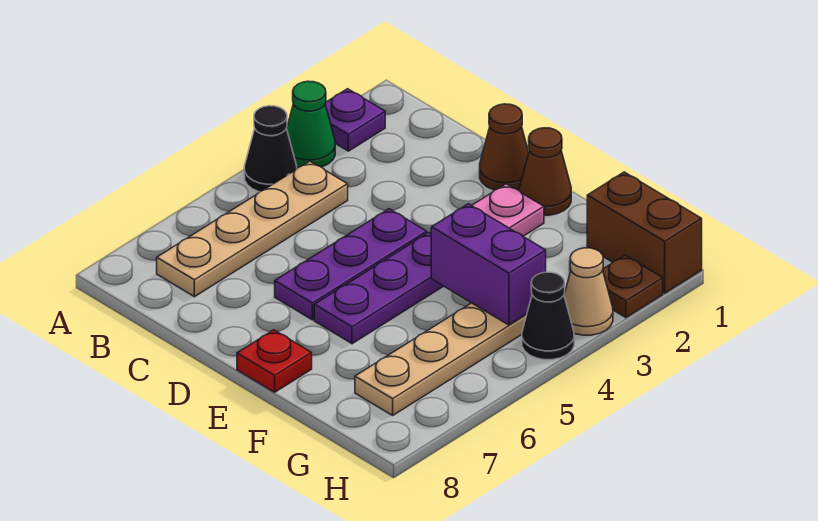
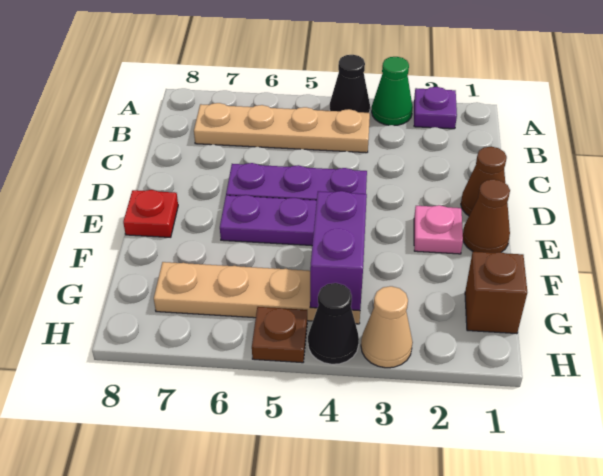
brown brick G1:H1 level 1 -> brown brick G1 level 1
brown plate H2 level 1 -> brown plate H5 level 1

